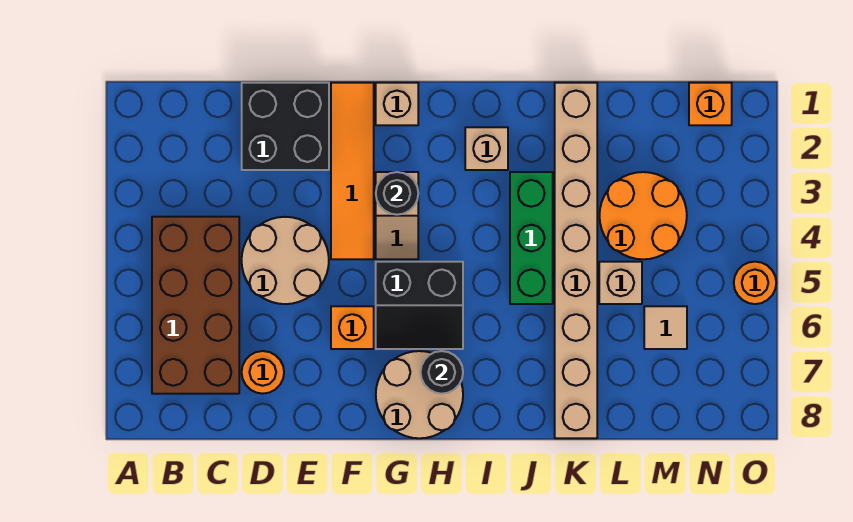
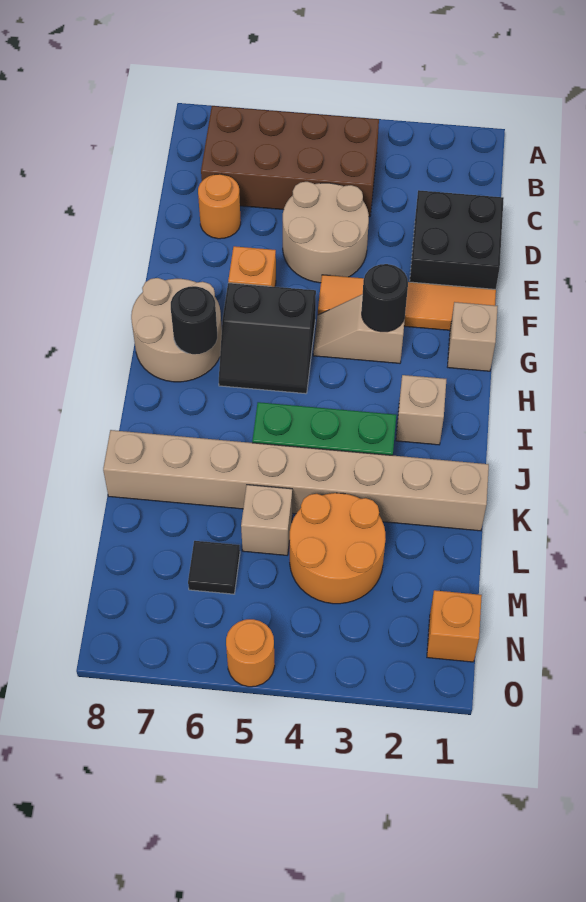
black slope G5:H6 level 1 top 5 -> black slope G5:H6 level 1 top G
tan tile M6 level 1 -> black tile M6 level 1

